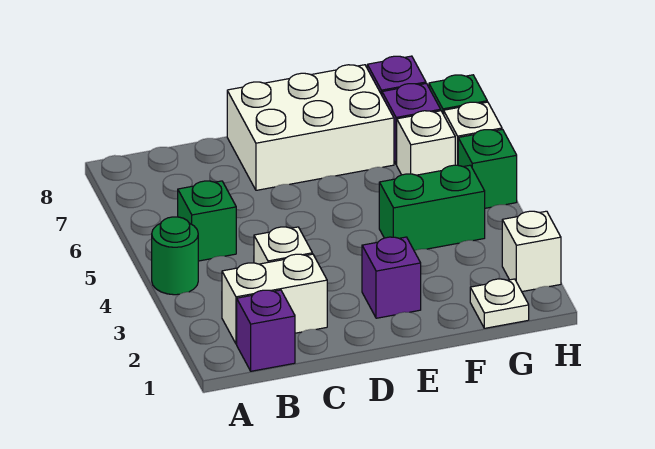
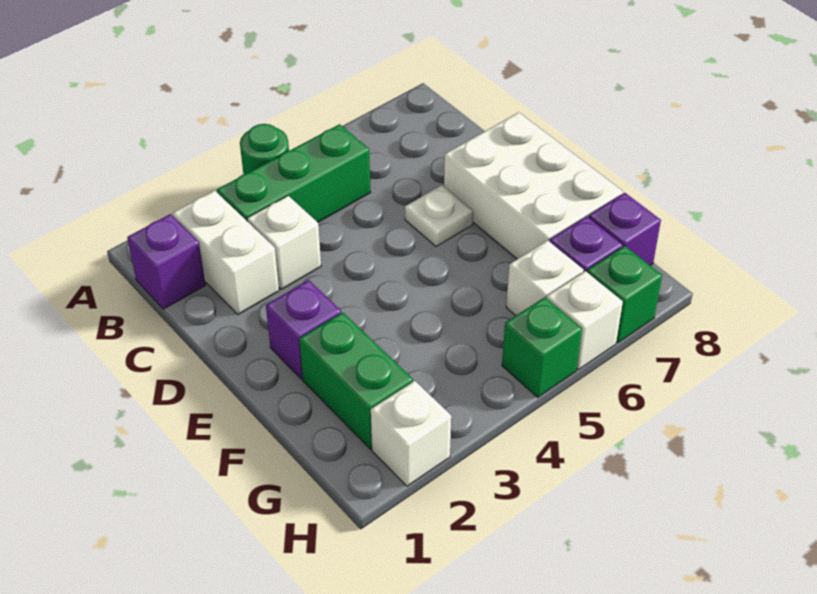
green brick B5 level 1 -> green brick B3:B5 level 1
green brick F4:G4 level 1 -> green brick F2:G2 level 1
white plate G1 level 1 -> white plate D6 level 1

